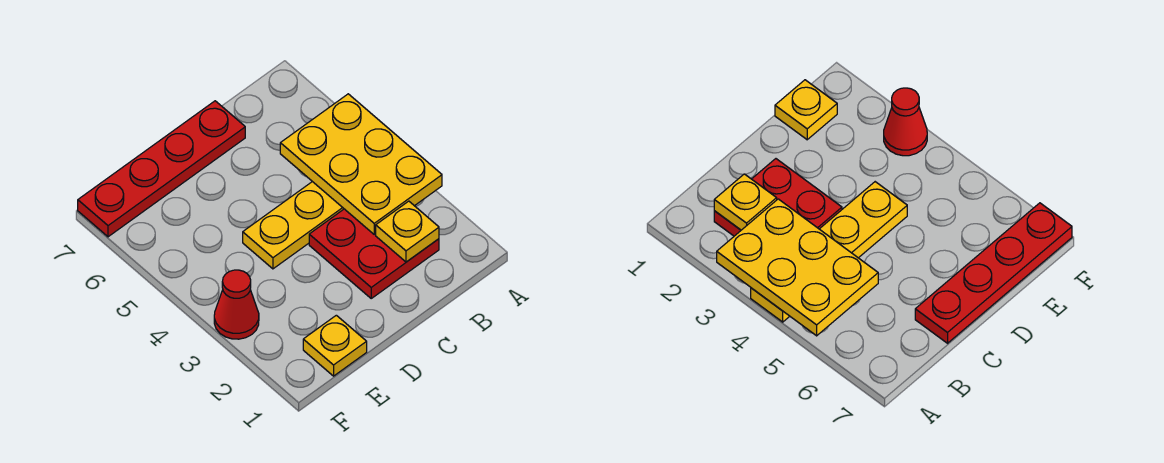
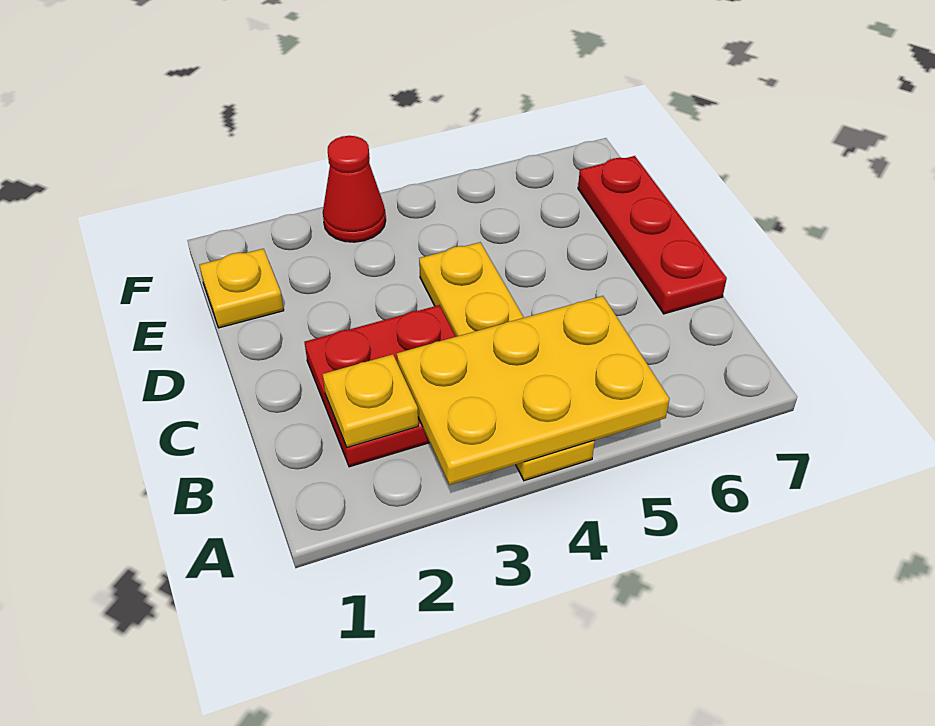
red plate C7:F7 level 1 -> red plate C7:E7 level 1

